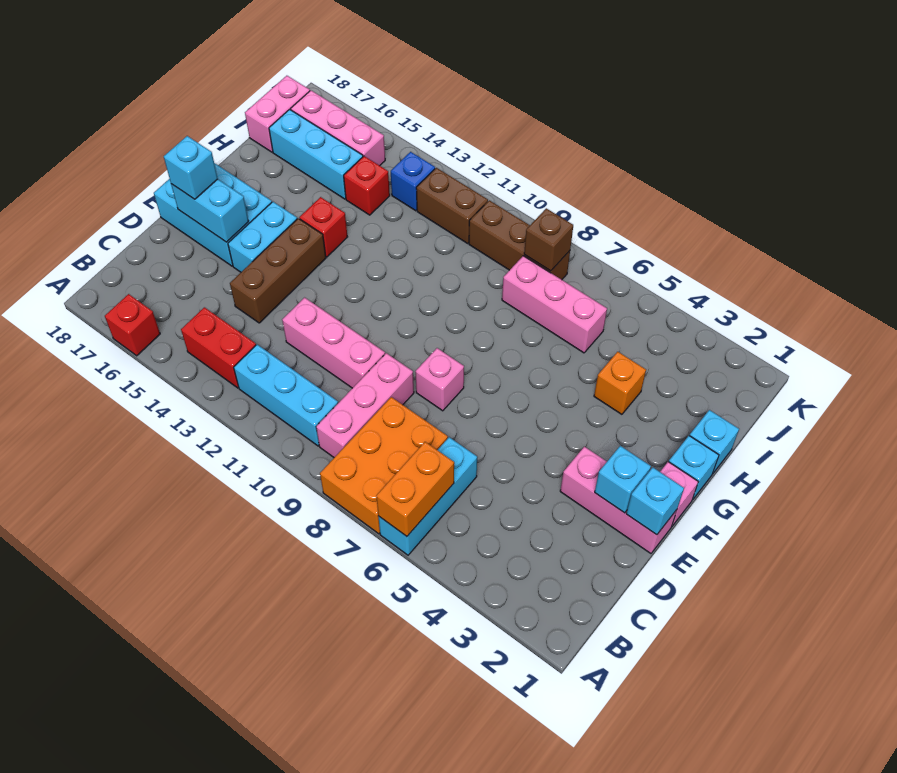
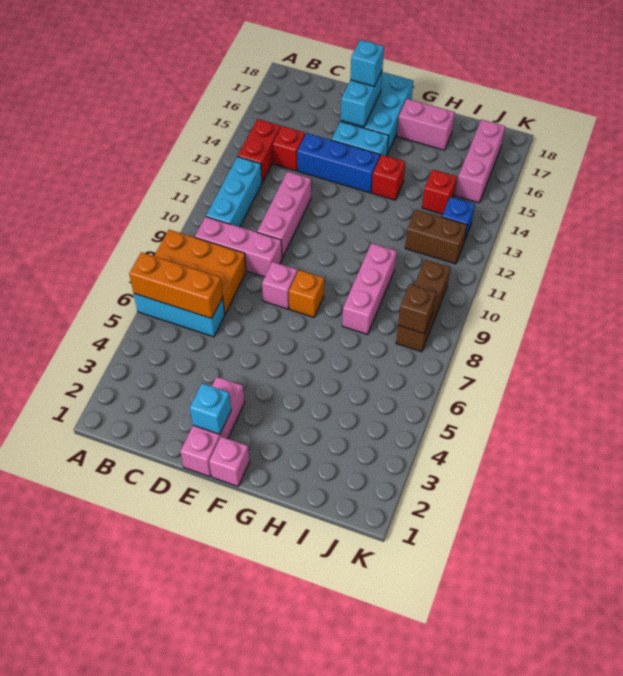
orange brick A6:B6 level 2 -> orange brick A6:C6 level 2
red brick A16 level 1 -> red brick C14 level 1
brown brick D14:F14 level 1 -> blue brick D14:F14 level 1
cyan brick E1 level 2 -> none
cyan brick G1 level 1 -> none
cyan brick H1 level 1 -> none
orange brick H4 level 1 -> orange brick F8 level 1
pink brick I6:I8 level 1 -> pink brick H8:H10 level 1
cyan brick I15:I17 level 1 -> none
pink brick I18:J18 level 1 -> pink brick G17:H17 level 1
brown brick J11:J12 level 1 -> brown brick I12:J12 level 1

